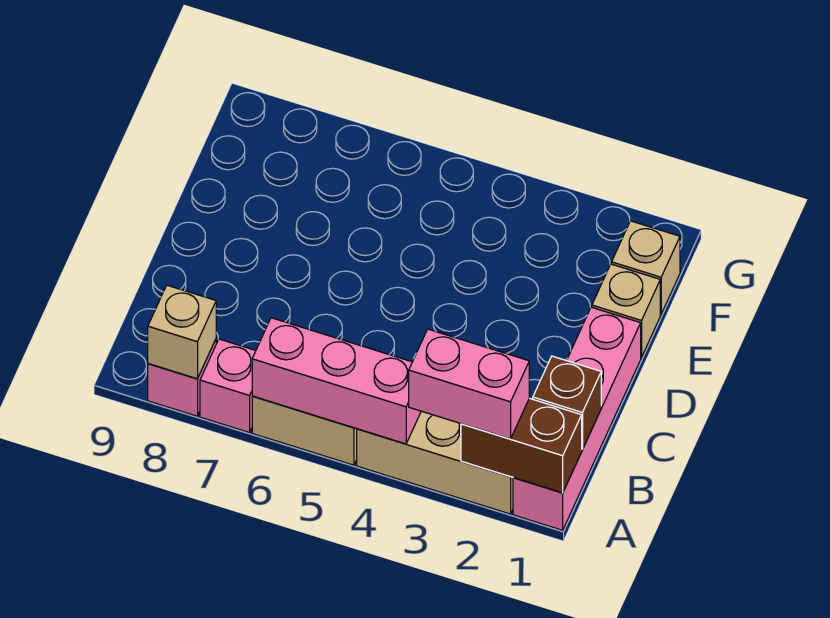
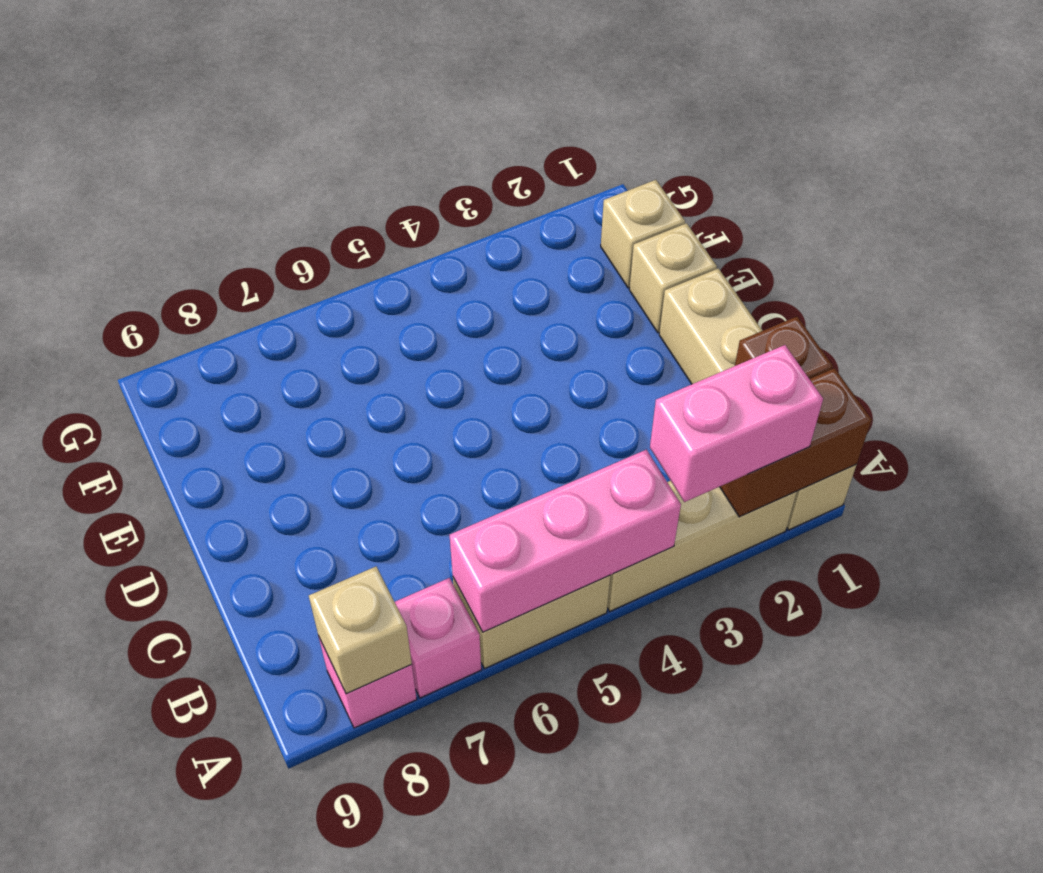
pink brick A1:D1 level 1 -> tan brick A1:D1 level 1

